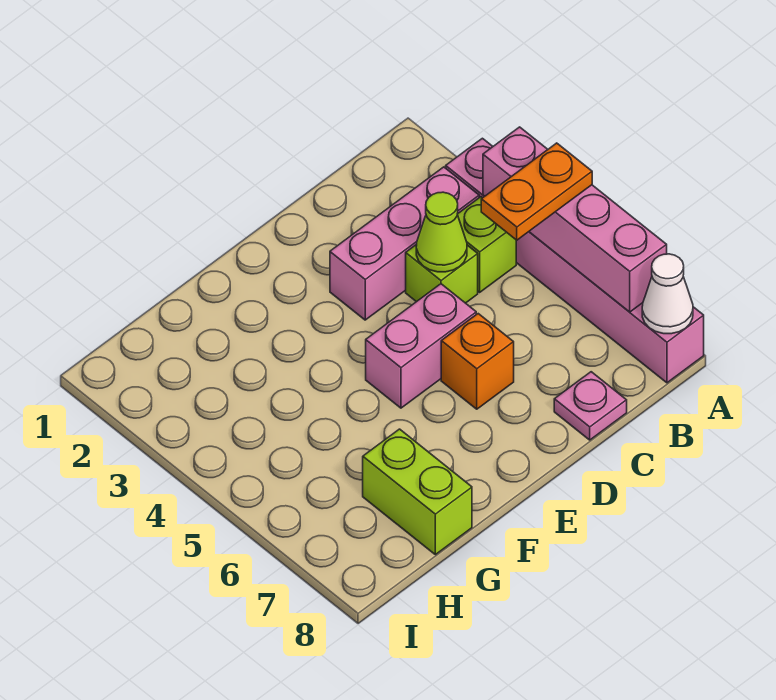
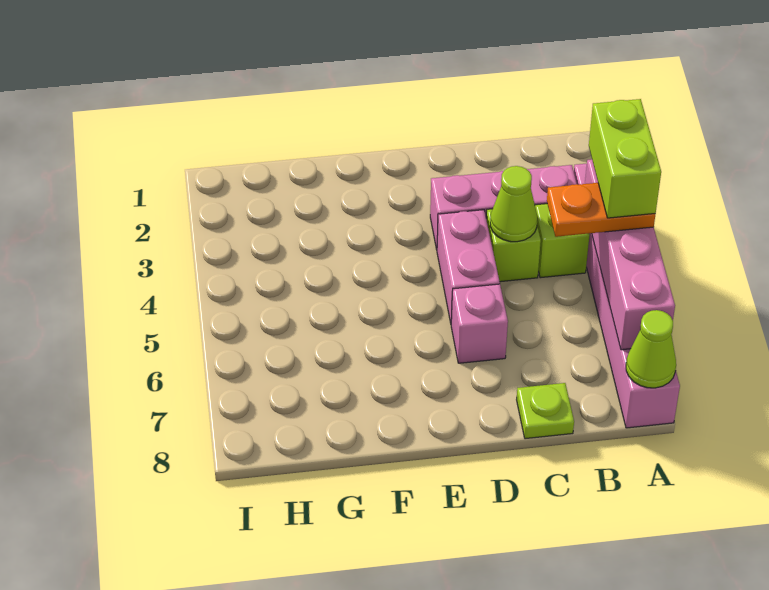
white cone A8 level 2 -> lime cone A8 level 2
pink plate C8 level 1 -> lime plate C8 level 1
pink brick D5:E5 level 1 -> pink brick D4:D5 level 1
orange brick D6 level 1 -> pink brick D6 level 1
lime brick G7:G8 level 1 -> lime brick A4:A5 level 4

